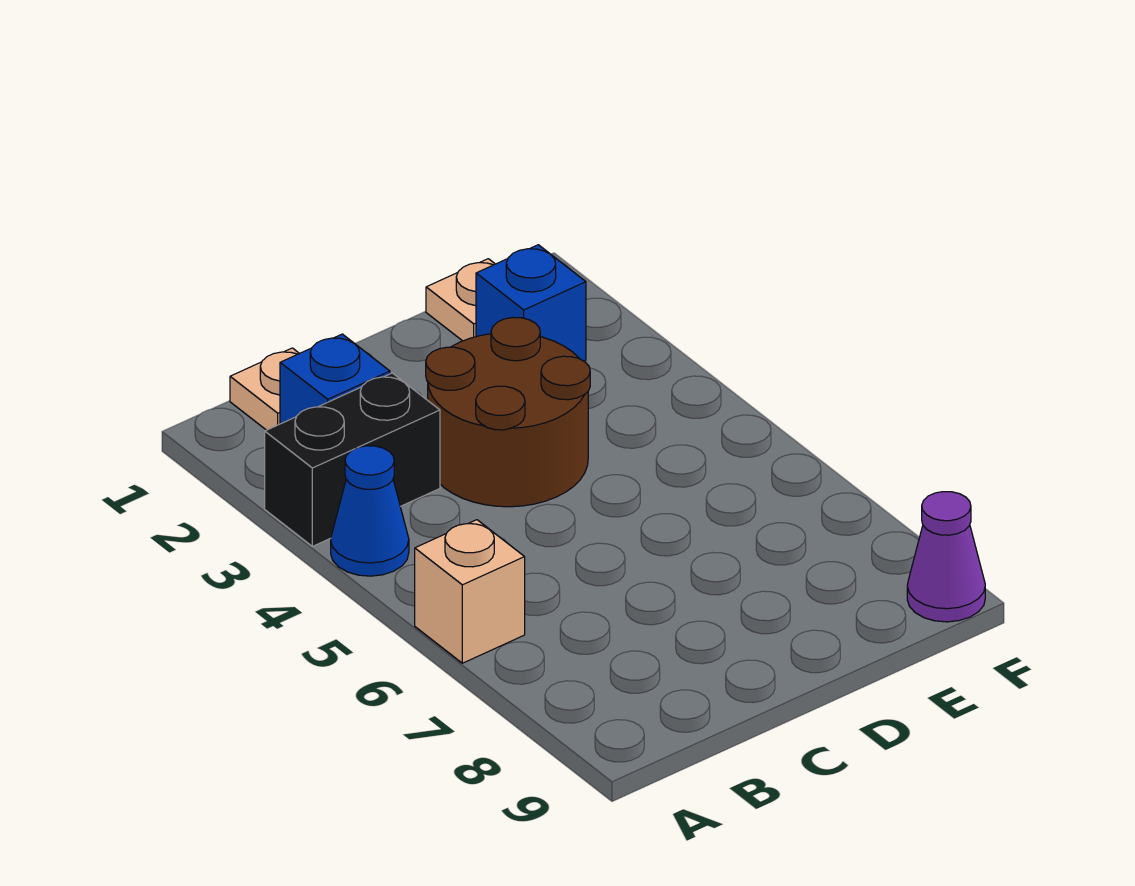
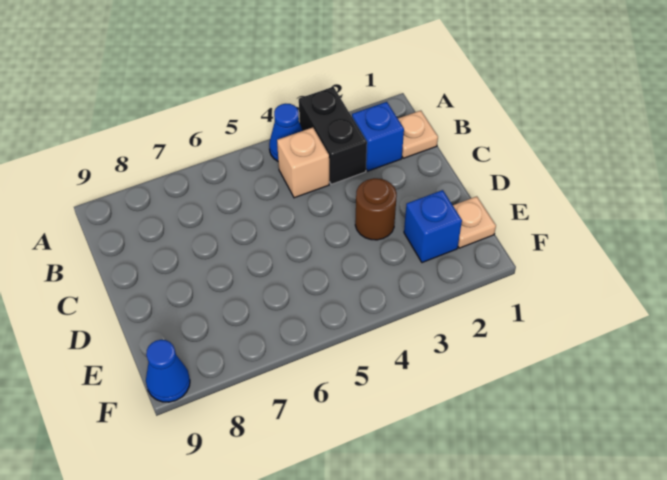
tan brick A6 level 1 -> tan brick B4 level 1
brown round brick C3:D4 level 1 -> brown round brick D3 level 1
purple cone F9 level 1 -> blue cone F9 level 1

